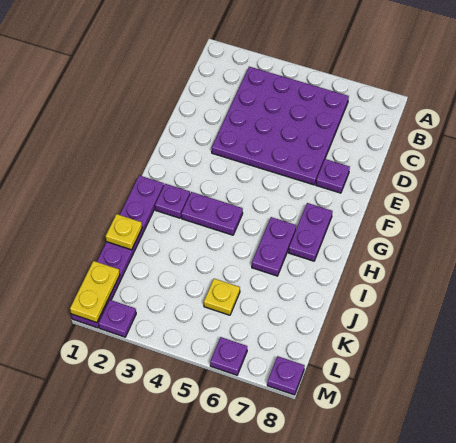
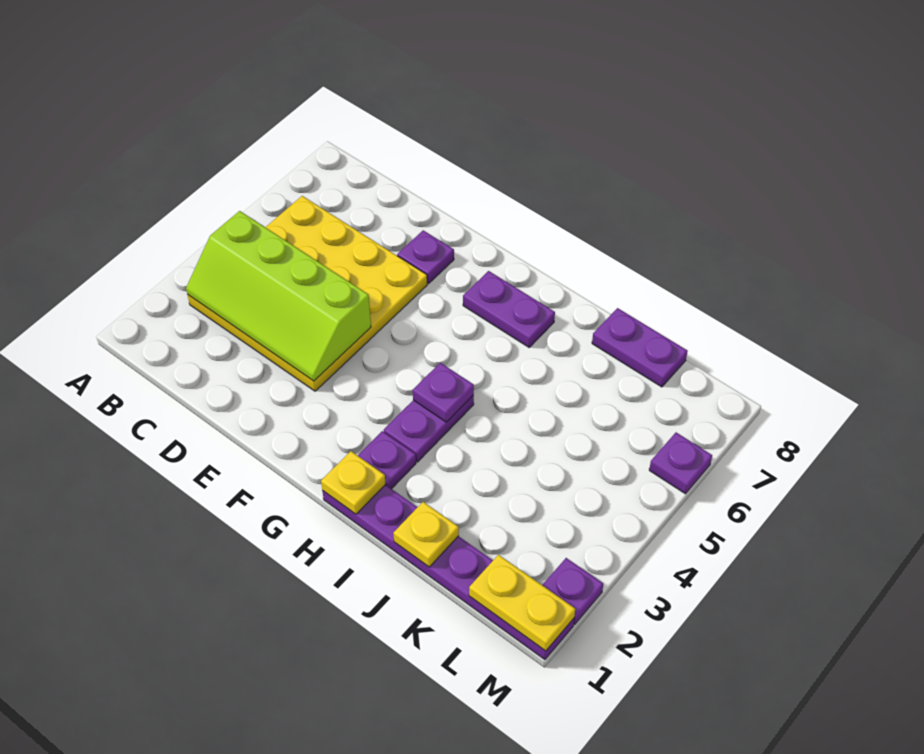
purple plate B3:E6 level 1 -> yellow plate B3:E6 level 1
none -> lime slope B3:E4 level 2 top 4
purple plate H6:I6 level 1 -> purple plate J8:K8 level 1
yellow plate K5 level 1 -> yellow plate H1 level 2
purple plate M8 level 1 -> purple plate H4 level 2

